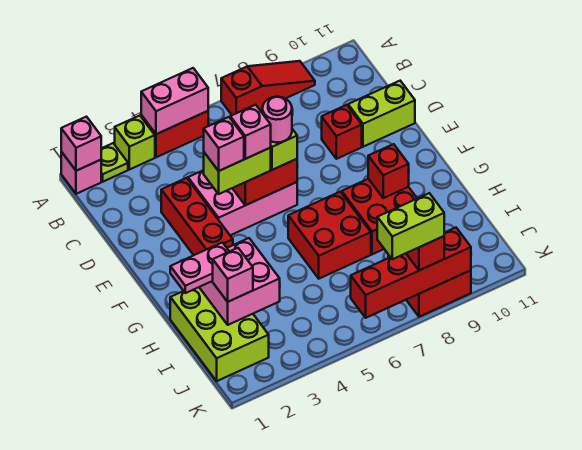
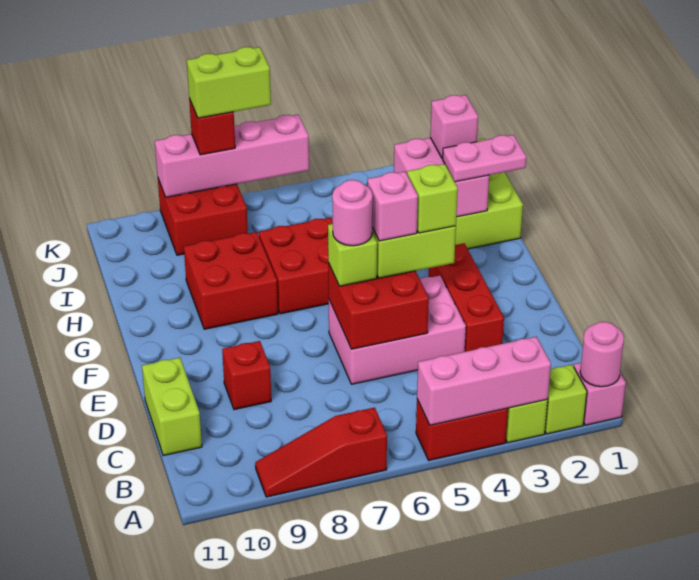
pink brick A1 level 2 -> pink round brick A1 level 2
lime plate A2 level 1 -> lime brick A2 level 1
pink brick A4:A5 level 2 -> pink brick A3:A5 level 2
lime brick D10:D11 level 1 -> lime brick C11:D11 level 1
pink brick E4 level 4 -> lime brick E4 level 4
red brick G9 level 2 -> none
red brick K6:K9 level 2 -> pink brick K6:K9 level 2

